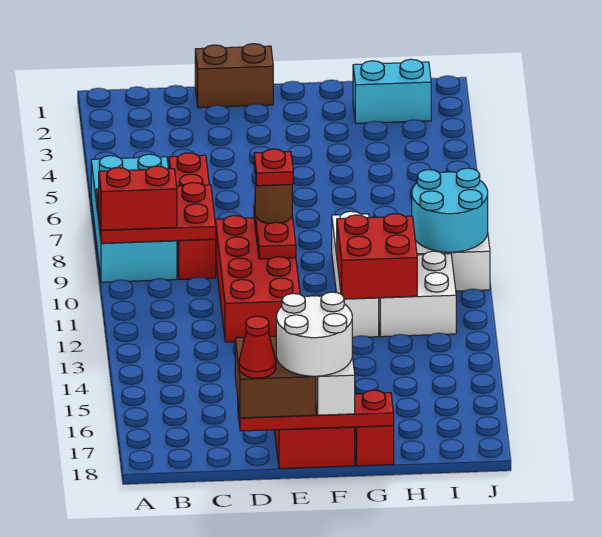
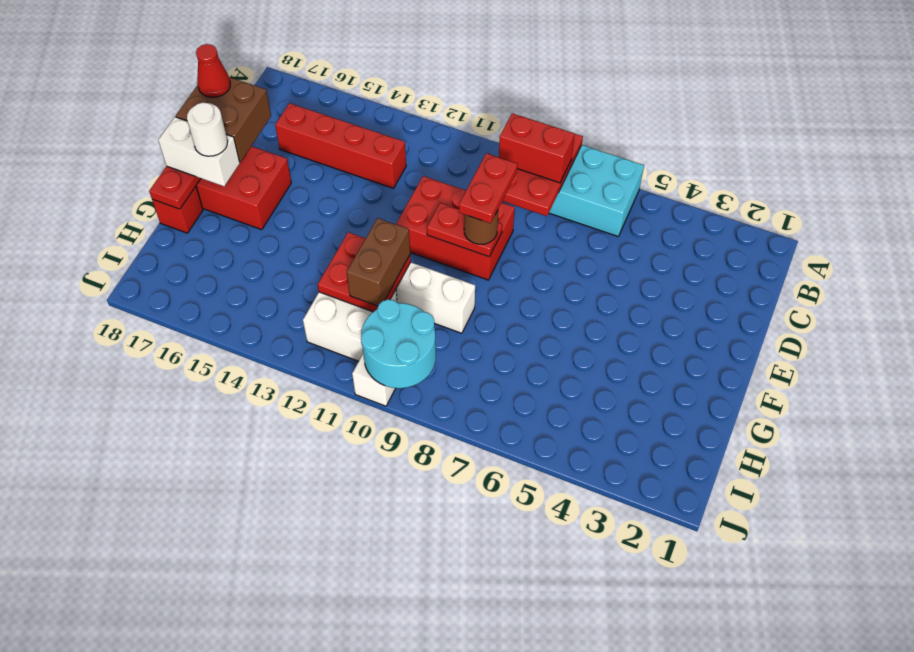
red brick A9:B9 level 3 -> red brick B8:B9 level 3
red brick C6:C9 level 1 -> red brick C13:C16 level 1
brown brick D1:E1 level 1 -> brown brick G11:H11 level 3
red brick D9:E12 level 1 -> red brick D9:E11 level 1
red plate E9 level 4 -> red plate D9:E9 level 4
white round brick E17:F18 level 4 -> white round brick F17 level 4
red brick G11:H12 level 2 -> red plate G11:H12 level 2
cyan brick H2:I2 level 1 -> none

